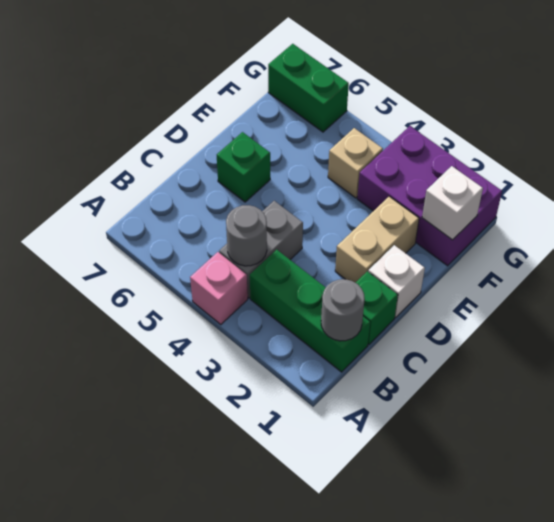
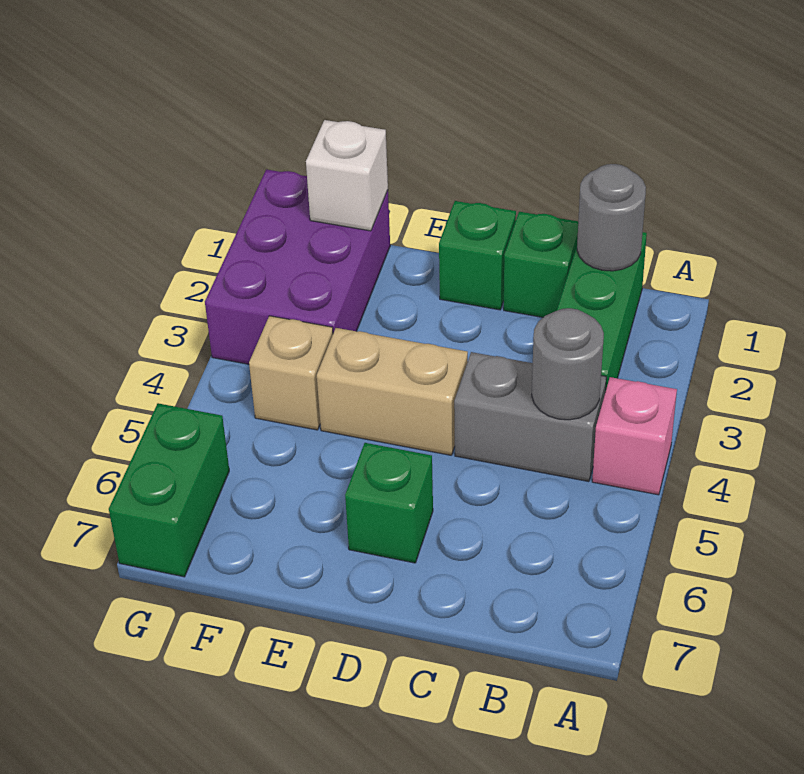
white brick D1 level 1 -> green brick D1 level 1
tan brick D2:E2 level 1 -> tan brick D4:E4 level 1

